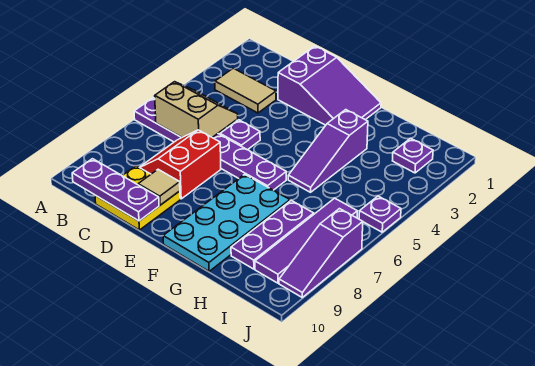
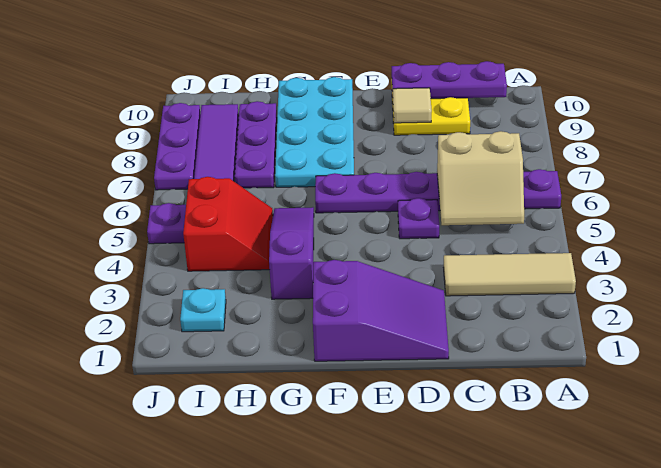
tan tile B3:C3 level 1 -> tan tile A3:C3 level 1
red slope C7:D8 level 1 top D -> red slope H4:I5 level 1 top I
purple slope D1:F2 level 1 top D -> purple slope D1:F2 level 1 top F
purple plate I2 level 1 -> cyan plate I2 level 1
purple slope J7:J9 level 1 top 7 -> purple plate J7:J9 level 1

